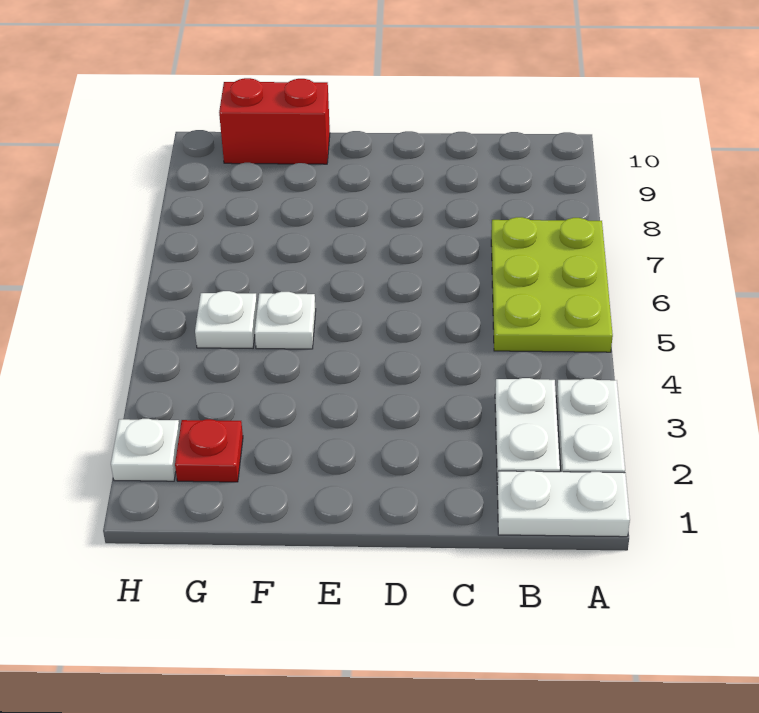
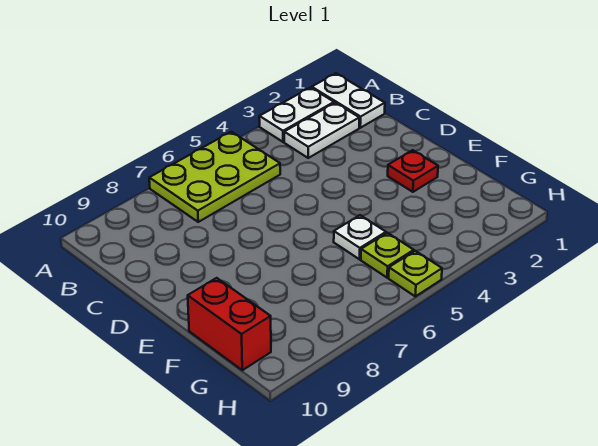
red plate G2 level 1 -> red plate E2 level 1
white plate G5 level 1 -> lime plate G5 level 1
white plate H2 level 1 -> none
none -> lime plate H5 level 1

